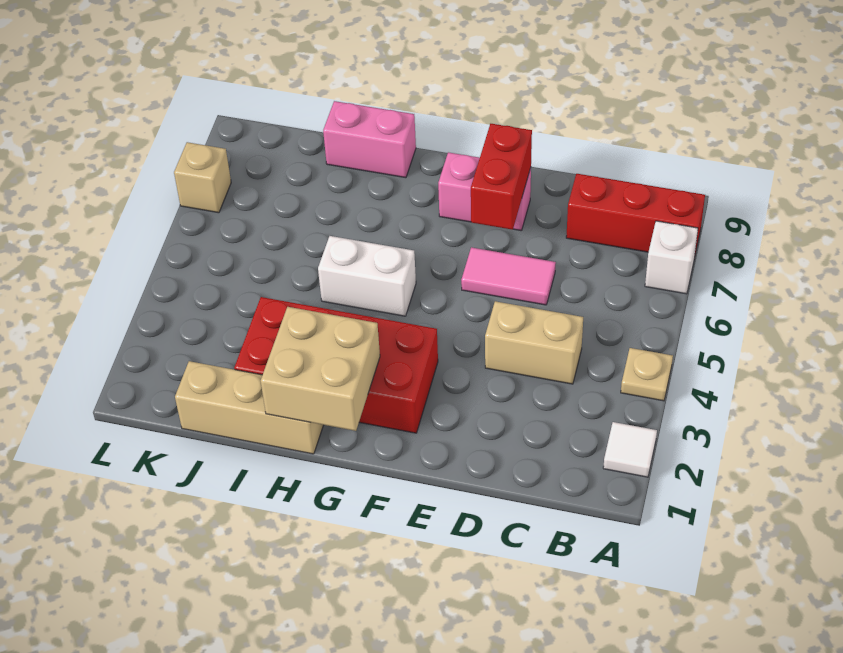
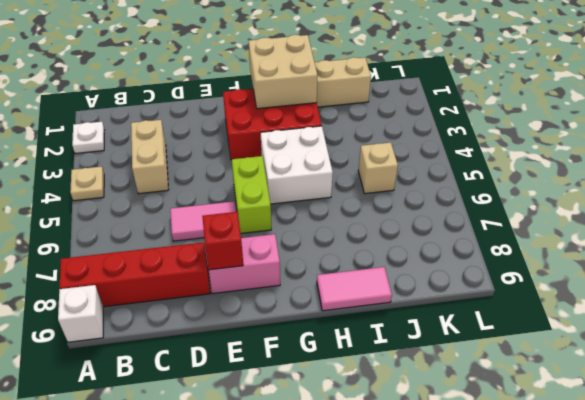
white tile A2 level 1 -> white plate A2 level 1
white brick A7 level 1 -> white brick A9 level 1
red brick A8:C8 level 1 -> red brick A8:D8 level 1
tan brick C4:D4 level 1 -> tan brick C3:C4 level 1
red brick E7:E8 level 2 -> red brick E8 level 2
red brick F2:I3 level 1 -> red brick F2:H3 level 1
none -> lime brick F5:F6 level 1
white brick G5:H5 level 1 -> white brick G4:H5 level 1
pink brick H9:I9 level 1 -> pink tile H9:I9 level 1
tan brick L7 level 1 -> tan brick J5 level 1

